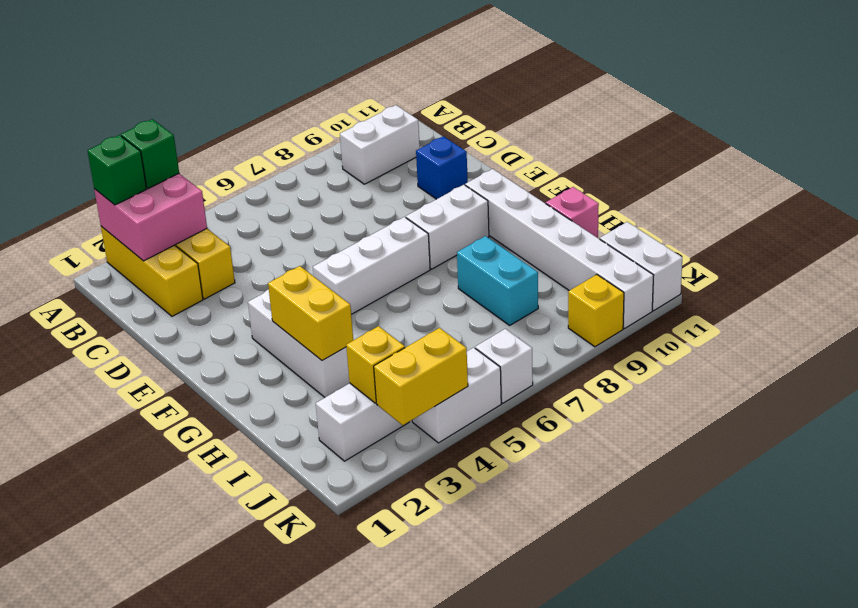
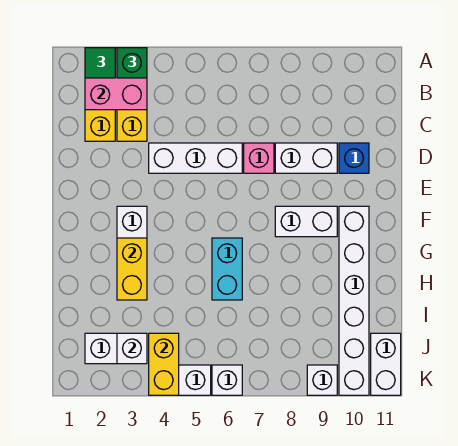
green brick A2 level 3 -> green tile A2 level 3
white brick B9:B10 level 1 -> white brick D8:D9 level 1
white brick F5:F7 level 1 -> white brick D4:D6 level 1
cyan brick H8:I8 level 1 -> cyan brick G6:H6 level 1
pink brick H11 level 1 -> pink brick D7 level 1
yellow brick J3 level 2 -> white brick J3 level 2
yellow brick K3:K4 level 2 -> yellow brick J4:K4 level 2
yellow brick K9 level 1 -> white brick K9 level 1

